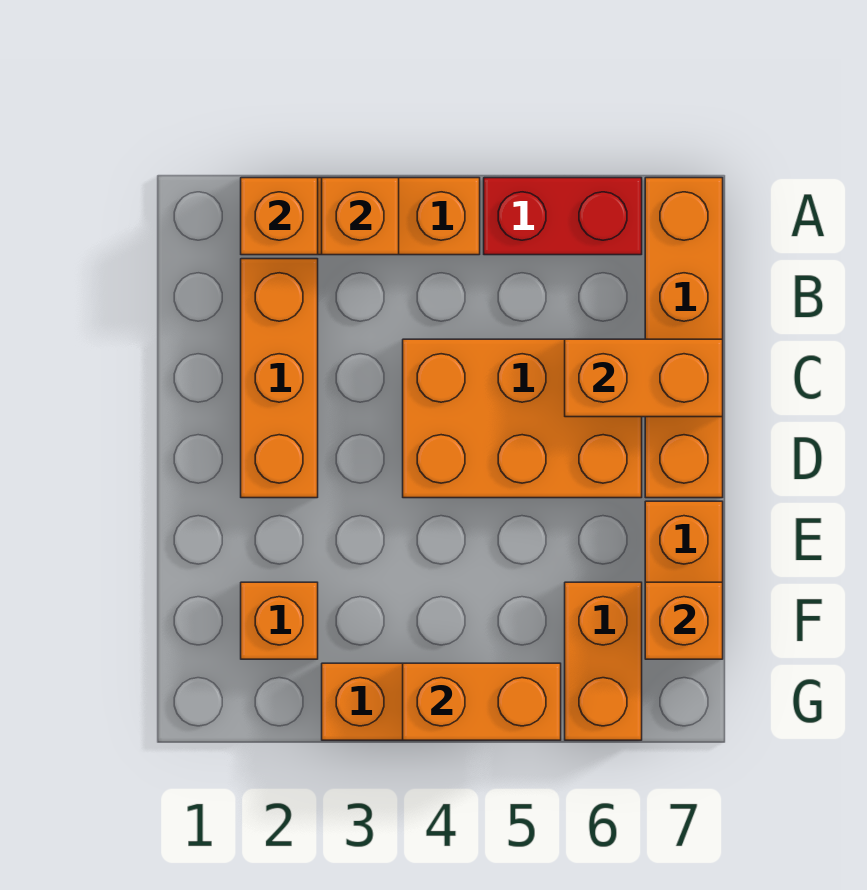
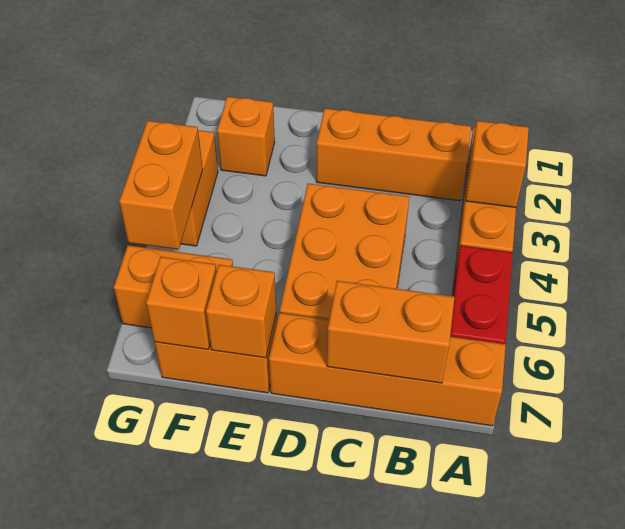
orange brick A2 level 2 -> orange brick E7 level 2
orange brick C6:C7 level 2 -> orange brick B7:C7 level 2

